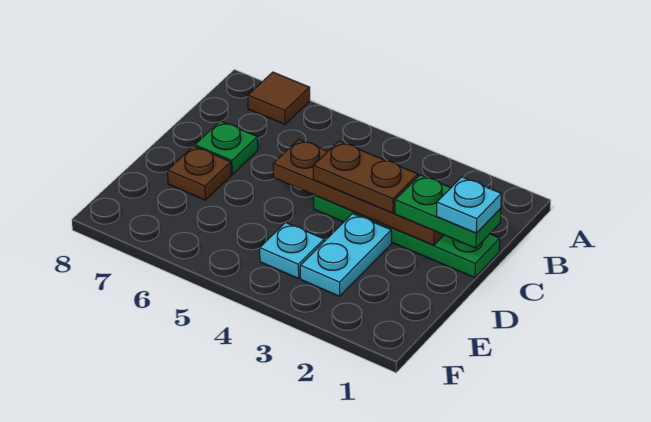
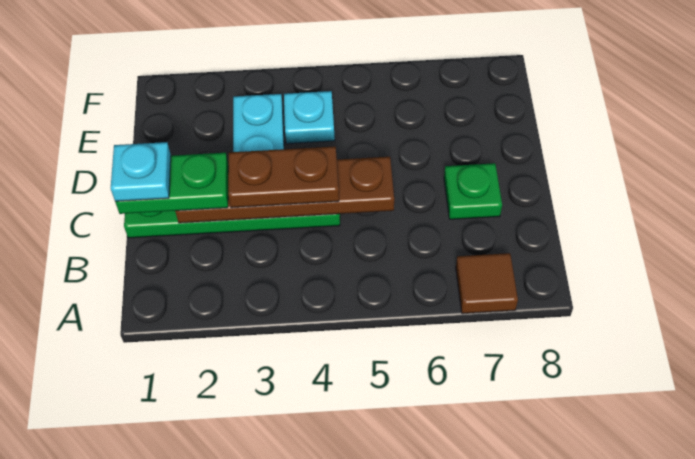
brown plate D7 level 1 -> none

